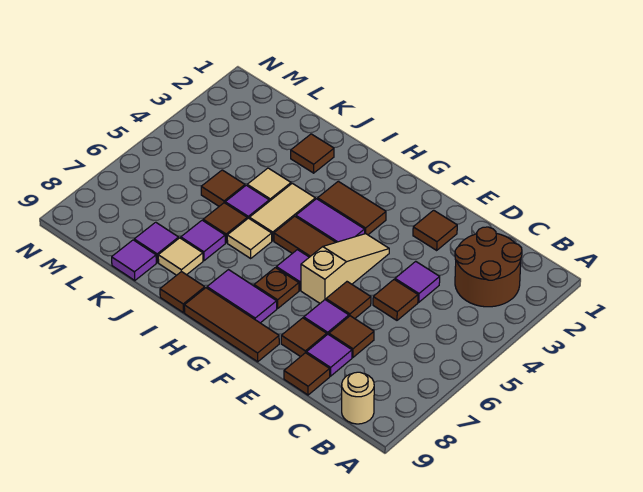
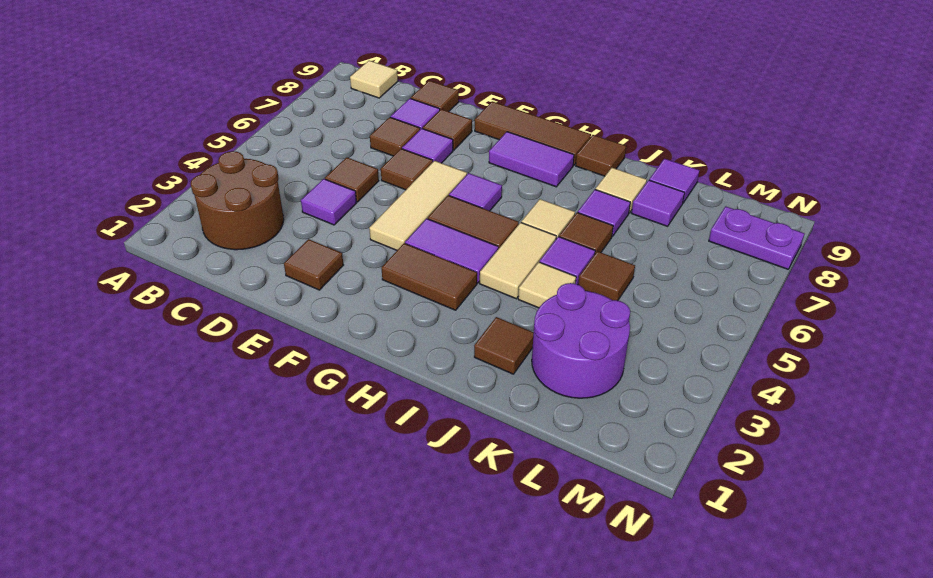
tan round brick B9 level 1 -> tan tile B9 level 1
tan slope F4:F6 level 1 top 6 -> tan tile F4:F6 level 1
brown plate G7 level 1 -> none
none -> purple round brick K2:L3 level 1
none -> purple plate M8:N8 level 1

